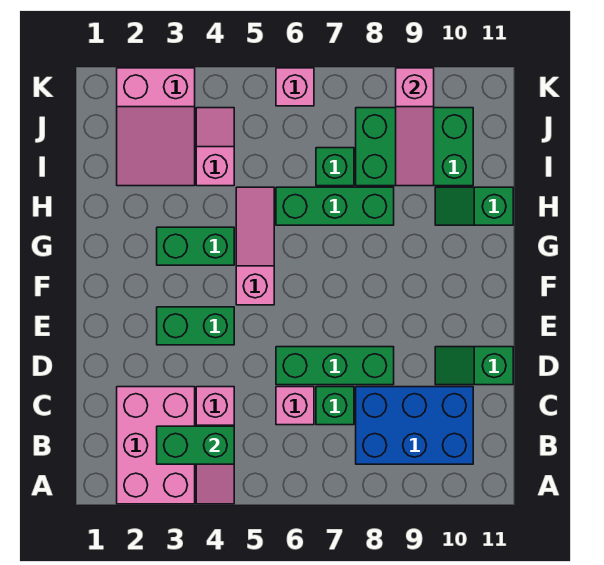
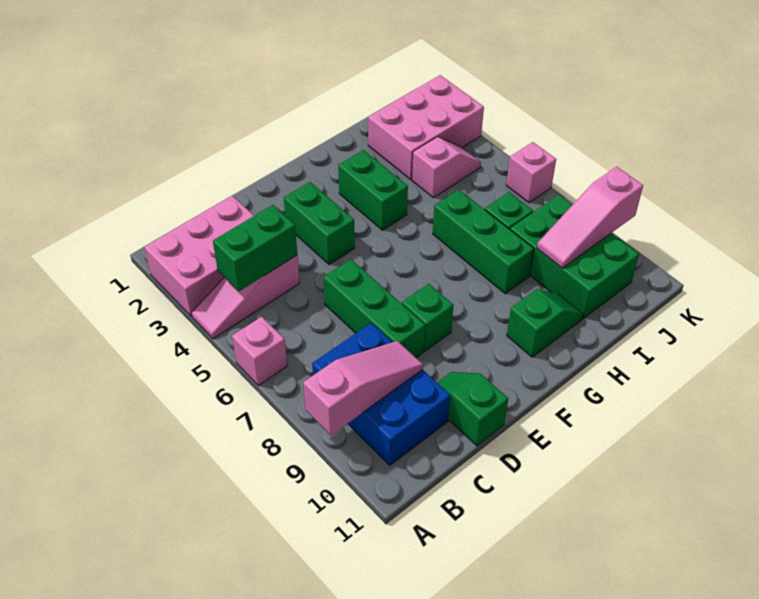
green brick B3:B4 level 2 -> green brick B4:C4 level 2
pink brick C6 level 1 -> pink brick A6 level 1
green brick C7 level 1 -> green brick E8 level 1
pink slope F5:H5 level 1 top F -> pink slope A9:C9 level 2 top A
green slope H10:H11 level 1 top 11 -> green slope G10:H10 level 1 top G
pink slope I2:K3 level 1 top K -> pink brick I2:K3 level 1

